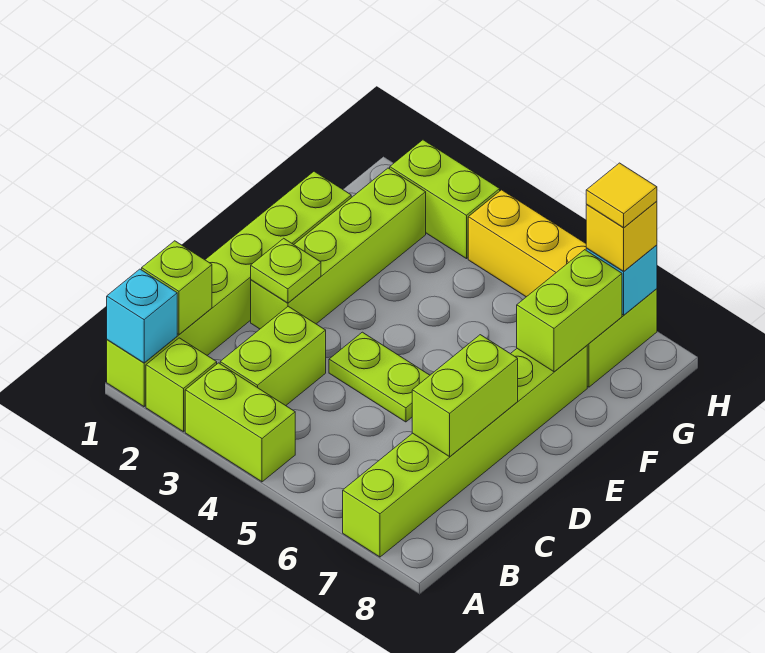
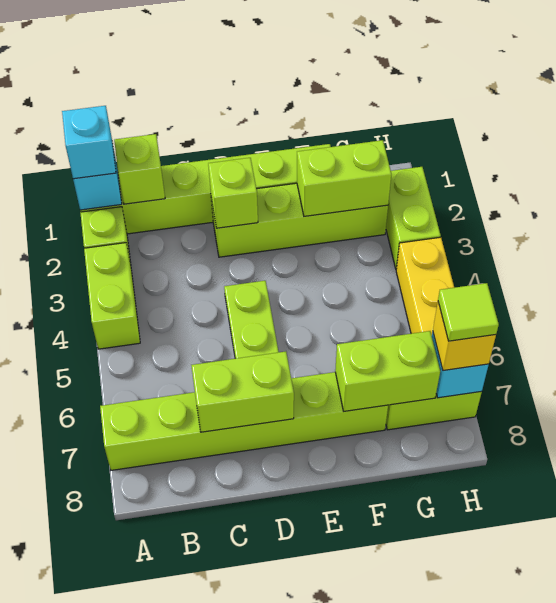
none -> cyan brick A1 level 3
lime brick B3:C3 level 1 -> lime brick F2:G2 level 2
lime plate D2 level 2 -> lime brick D2 level 2
yellow tile H7 level 4 -> lime tile H7 level 4

